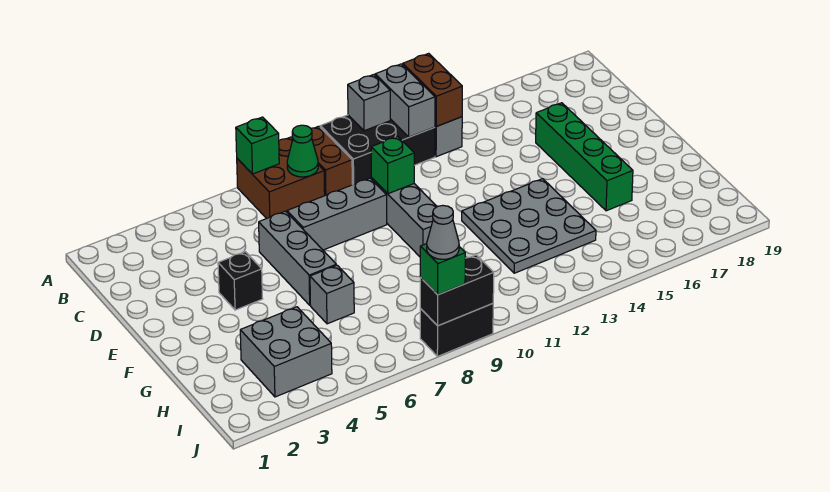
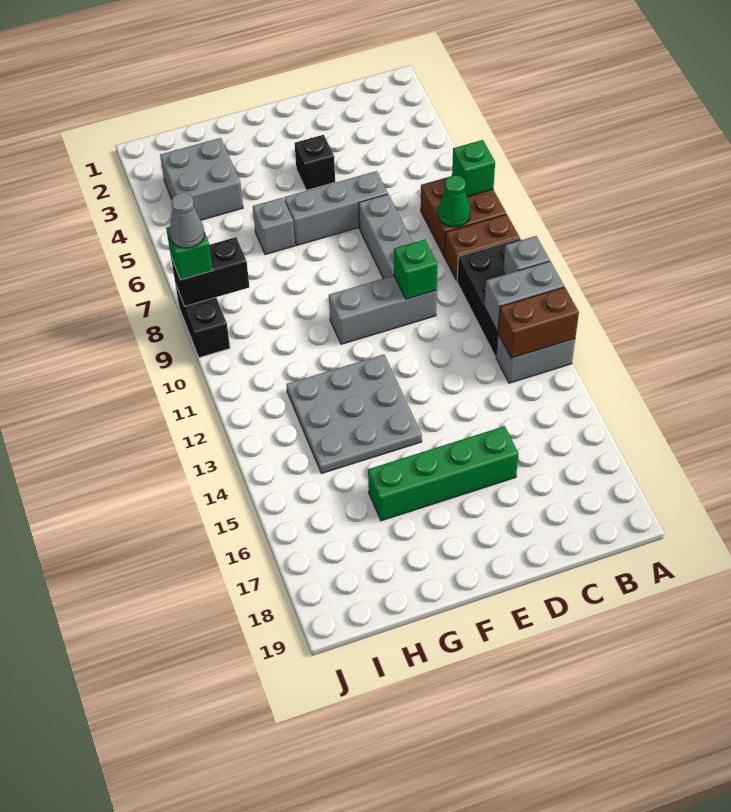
black brick J8:J9 level 2 -> black brick I8:J8 level 2

